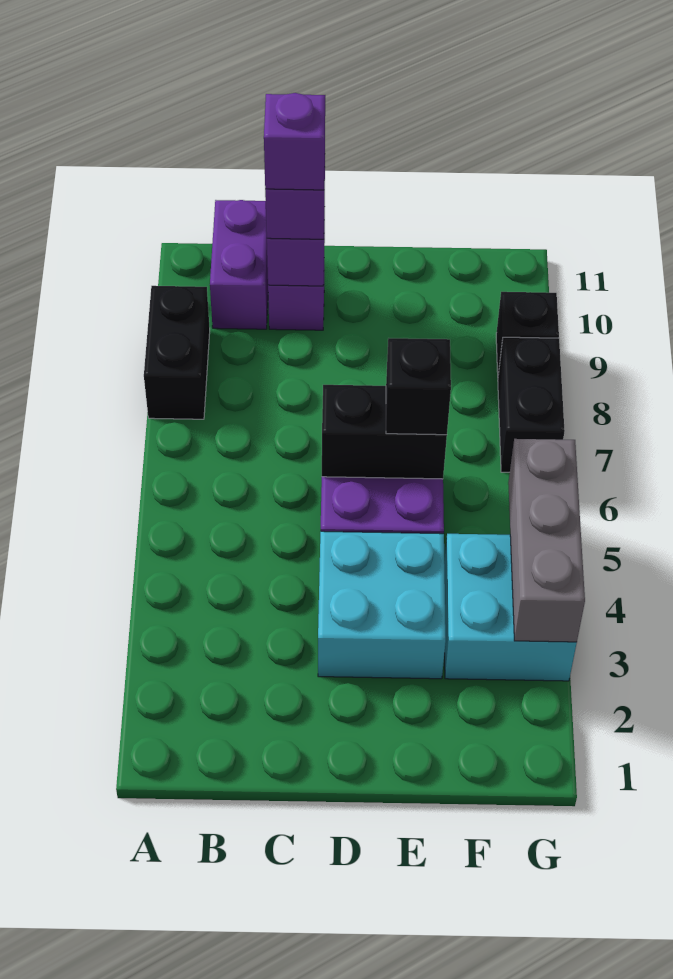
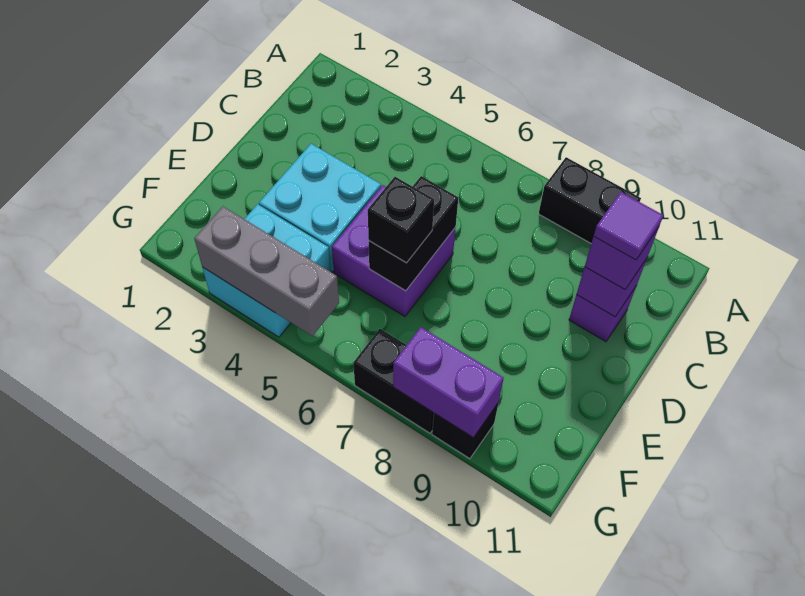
purple brick B10:B11 level 1 -> purple brick G8:G9 level 2
purple brick C10 level 4 -> purple tile C10 level 4

